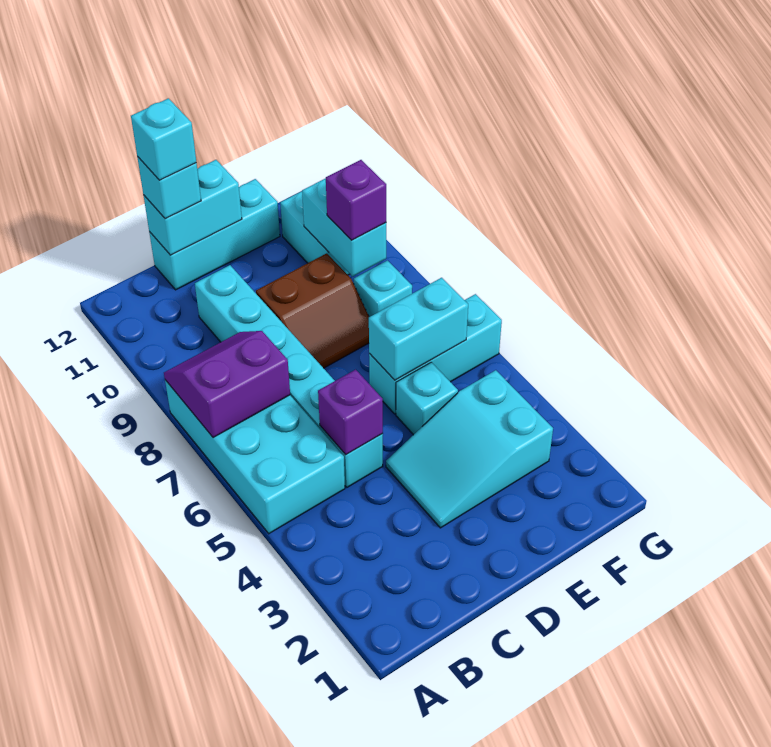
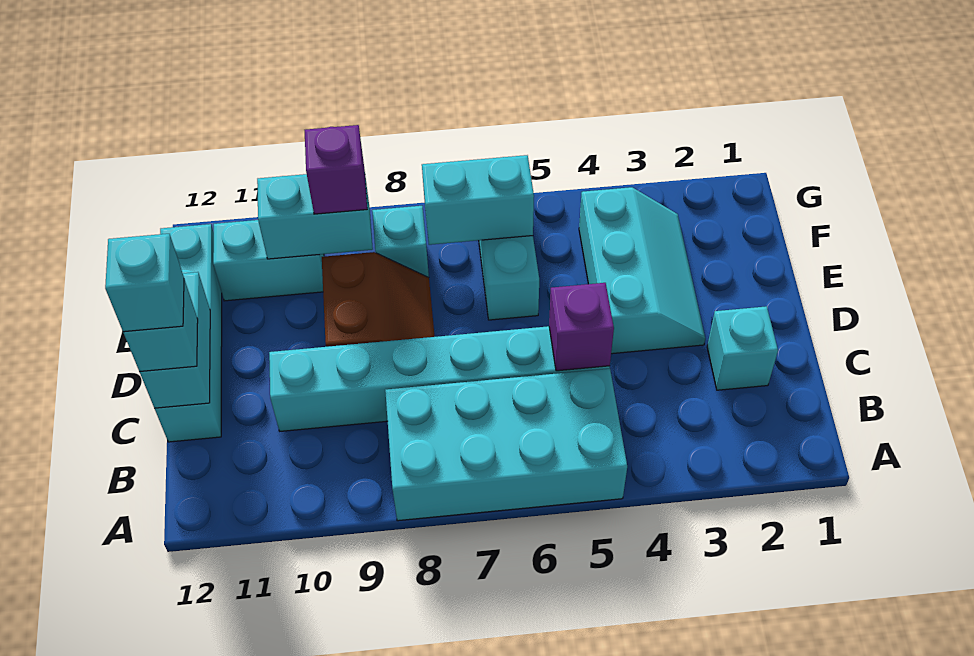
purple slope A7:B8 level 2 top 7 -> none
cyan brick C12:E12 level 1 -> cyan brick C12:F12 level 1
cyan slope D3:F4 level 1 top F -> cyan slope D3:F4 level 1 top 4
cyan brick E5 level 1 -> cyan brick C2 level 1
cyan brick E6:F6 level 2 -> cyan brick F6:F7 level 2

